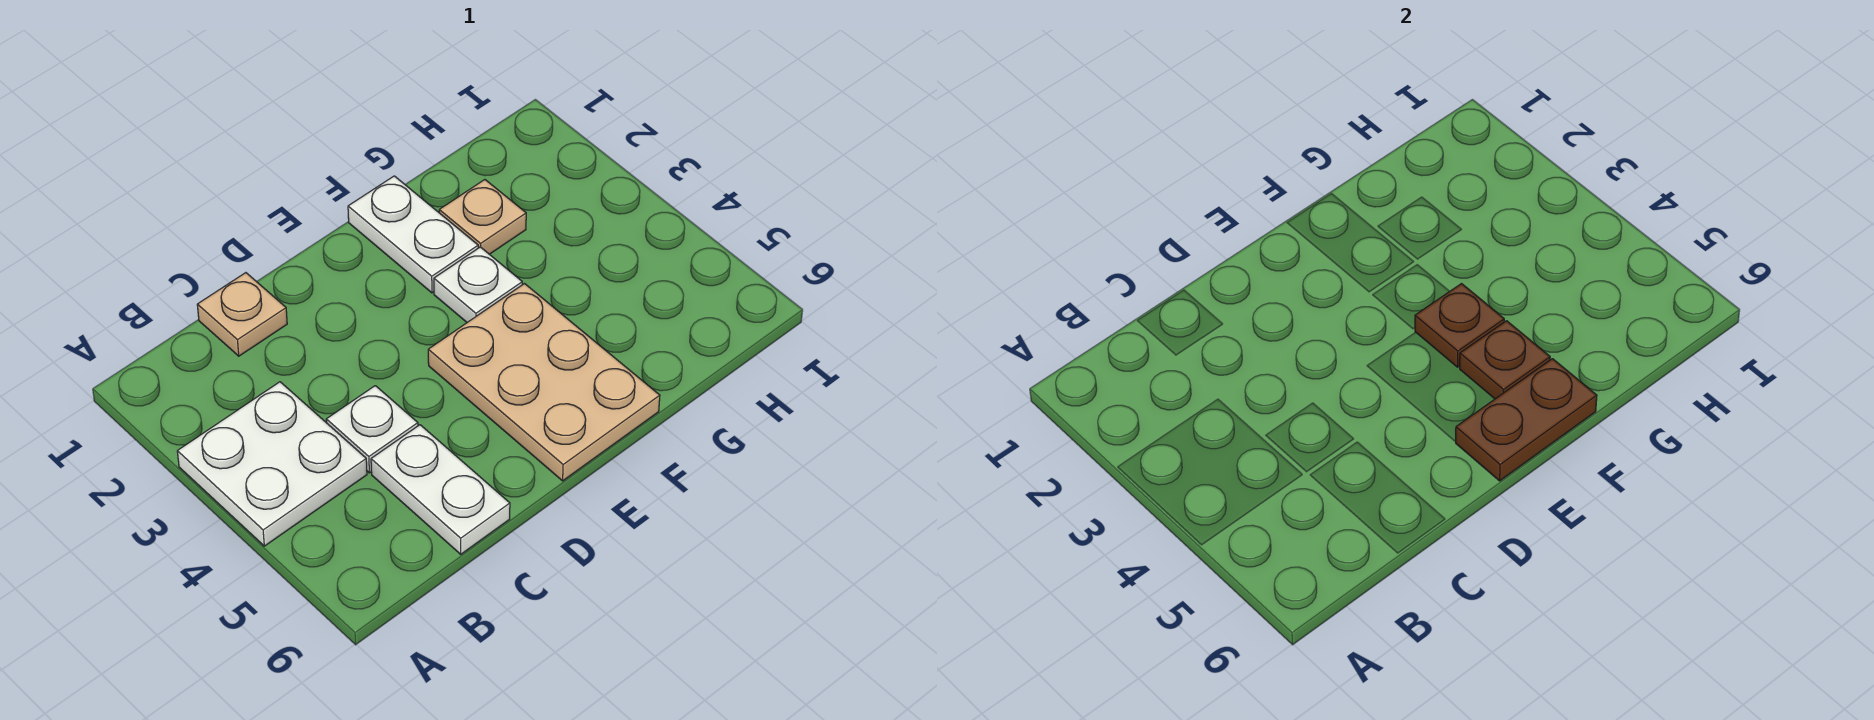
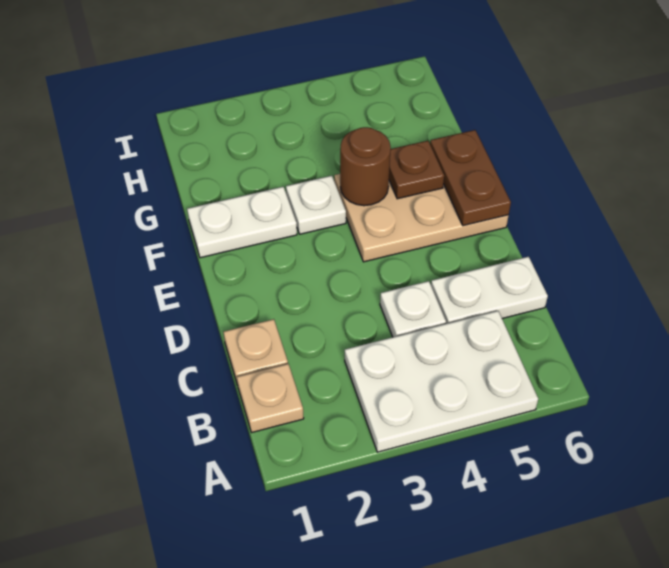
white plate A3:B4 level 1 -> white plate A3:B5 level 1
brown plate F4 level 2 -> brown round brick F4 level 2
tan plate G2 level 1 -> tan plate B1 level 1

